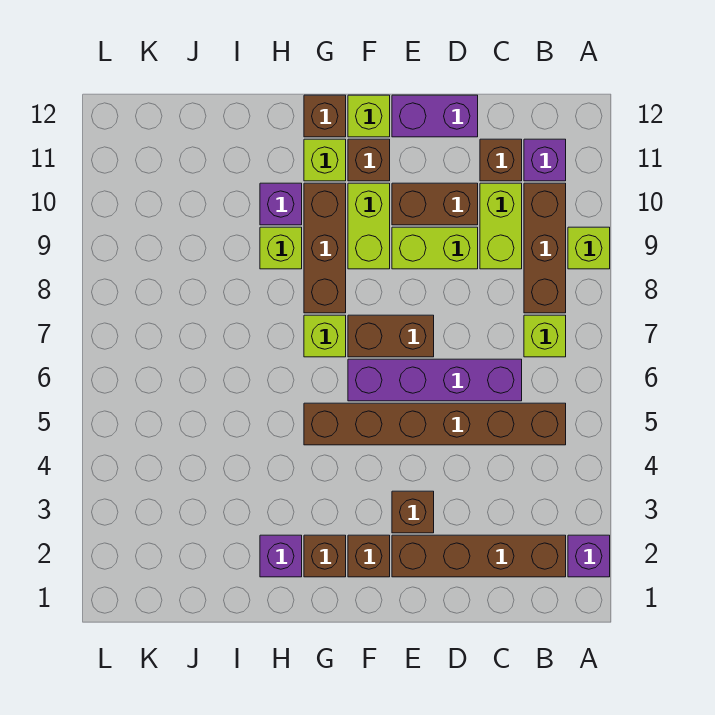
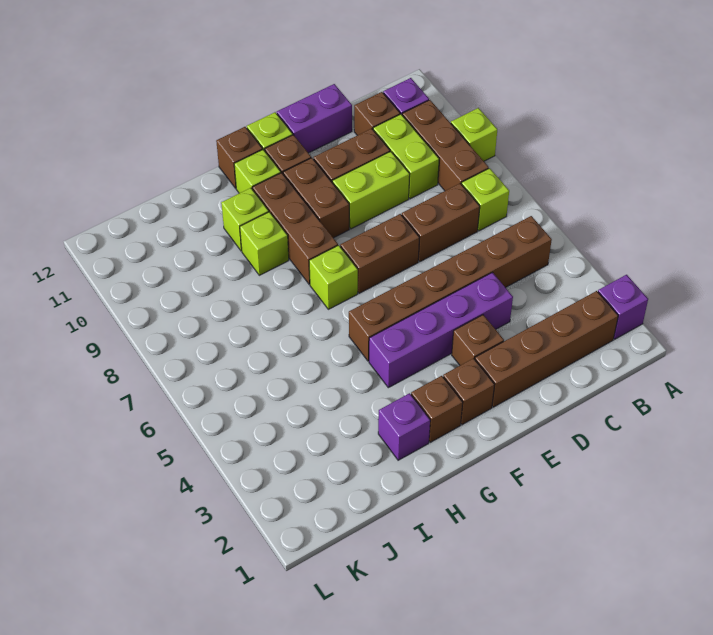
purple brick C6:F6 level 1 -> purple brick D4:G4 level 1
none -> brown brick C7:D7 level 1
lime brick F9:F10 level 1 -> brown brick F9:F10 level 1
purple brick H10 level 1 -> lime brick H10 level 1

